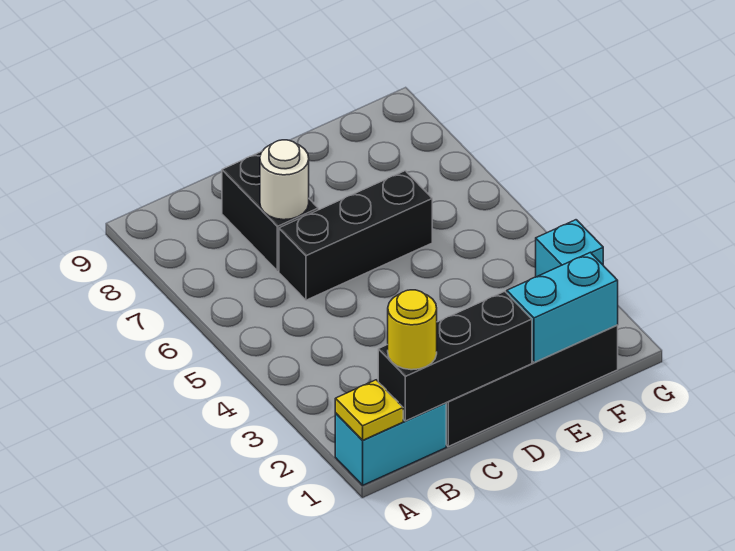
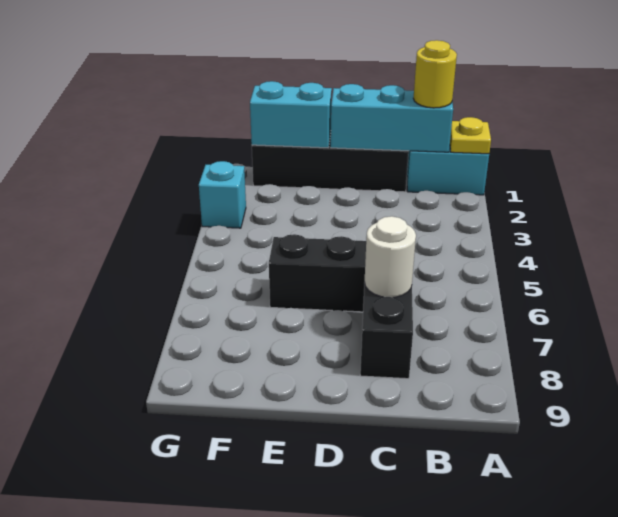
black brick B1:D1 level 2 -> cyan brick B1:D1 level 2

